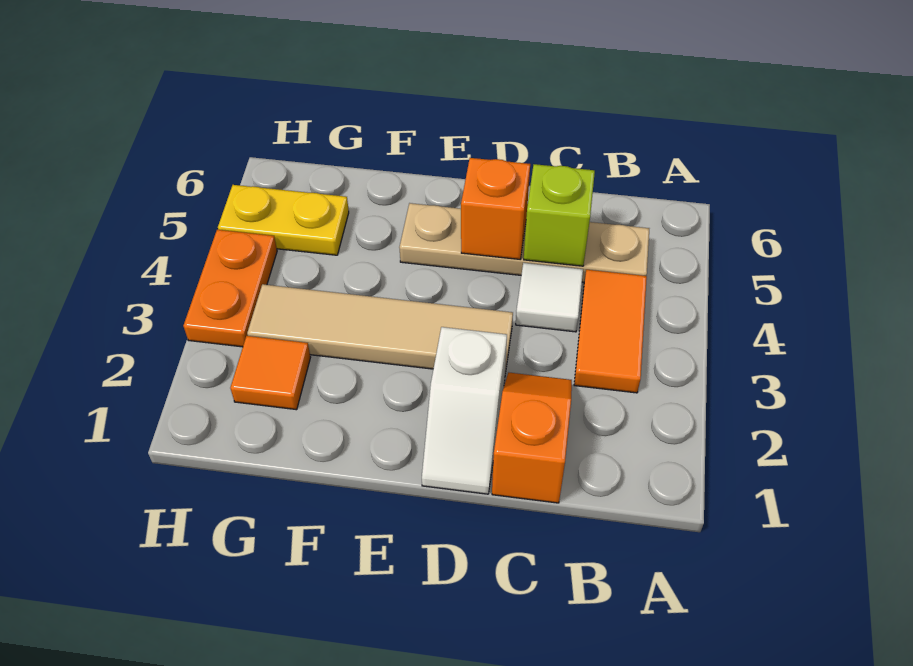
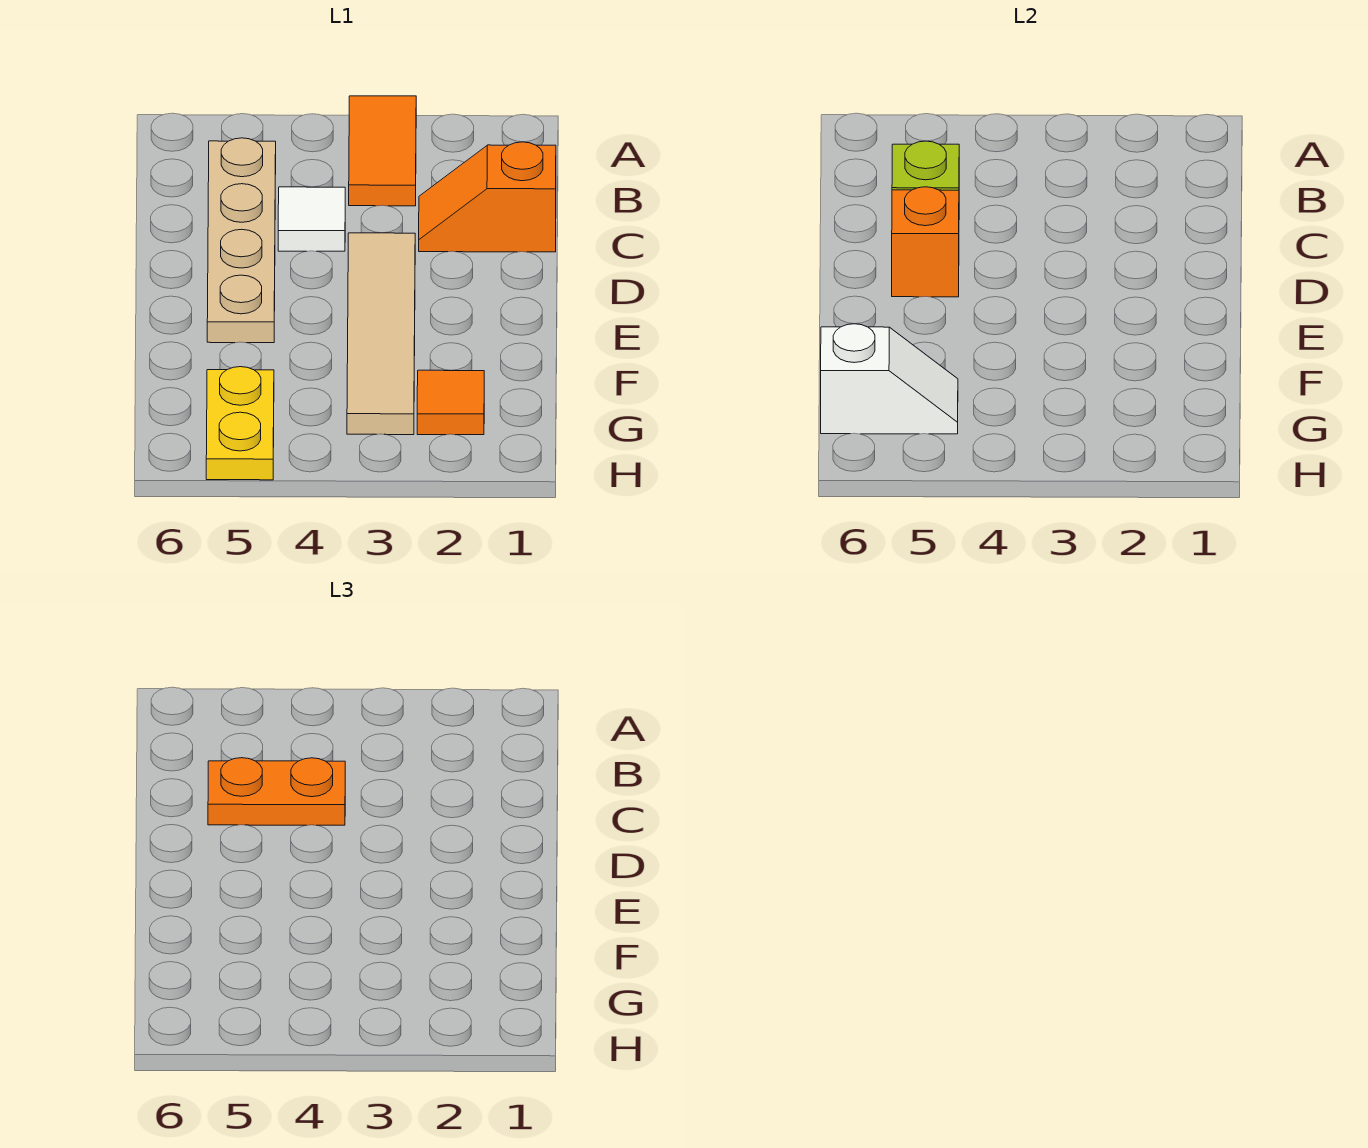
orange tile B3:B4 level 1 -> orange tile A3:B3 level 1
white slope D1:D2 level 1 top 2 -> white slope G5:G6 level 2 top 6
orange plate H3:H4 level 1 -> orange plate C4:C5 level 3

